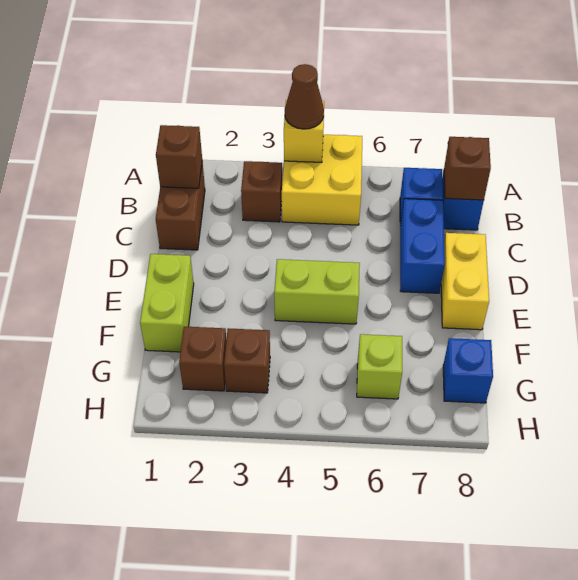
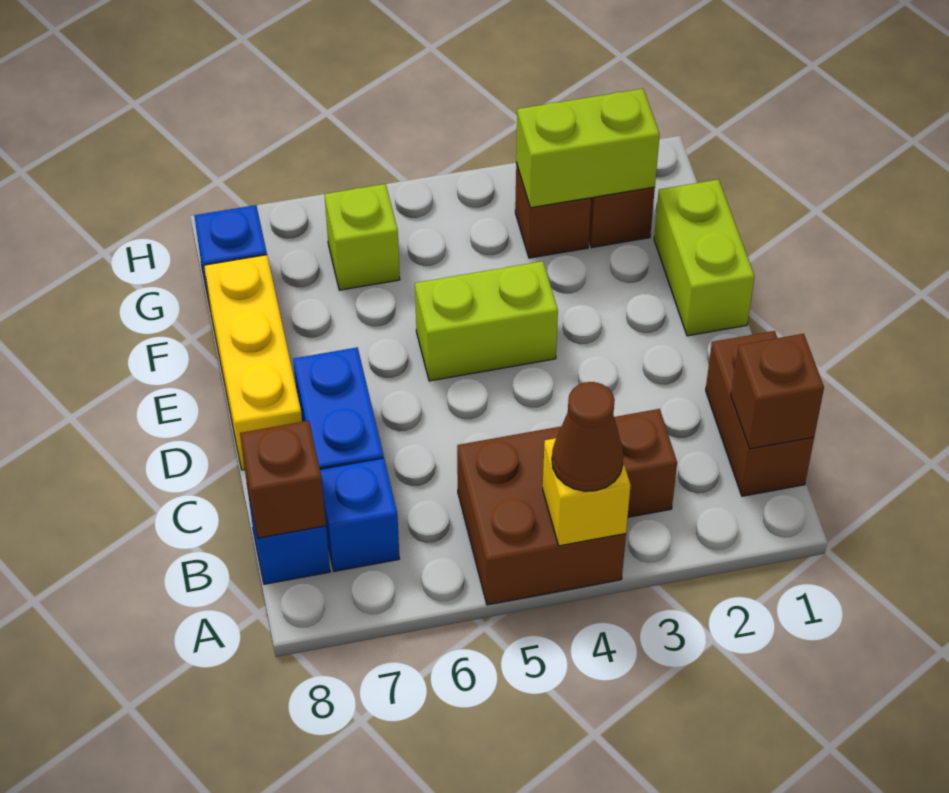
yellow brick A4:B5 level 1 -> brown brick A4:B5 level 1
yellow brick D8:E8 level 1 -> yellow brick D8:F8 level 1
none -> lime brick G2:G3 level 2

